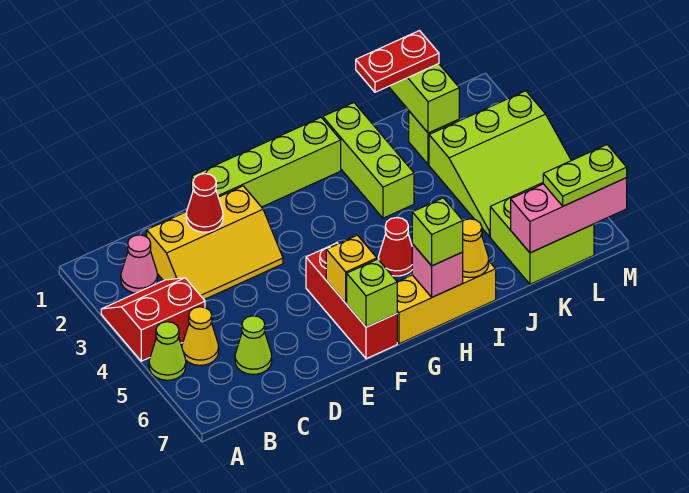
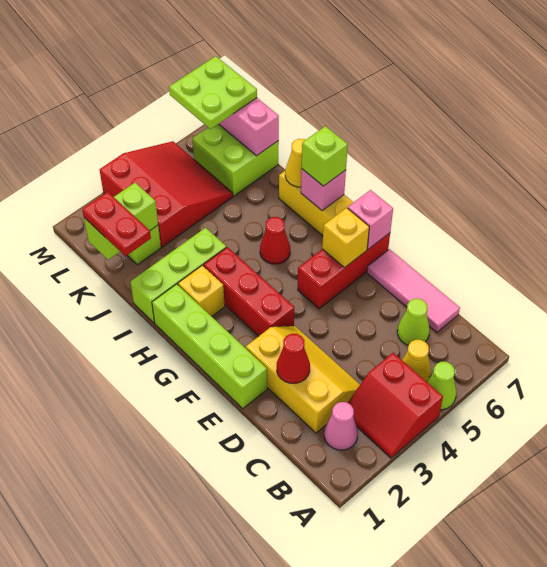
none -> pink tile C7:E7 level 1
none -> red brick F3:H3 level 1
lime brick F7 level 2 -> pink brick F7 level 2
none -> yellow brick H2 level 1
lime slope K3:M5 level 1 top 3 -> red slope K3:M5 level 1 top 3
lime plate L7:M7 level 3 -> lime plate L6:M7 level 3

